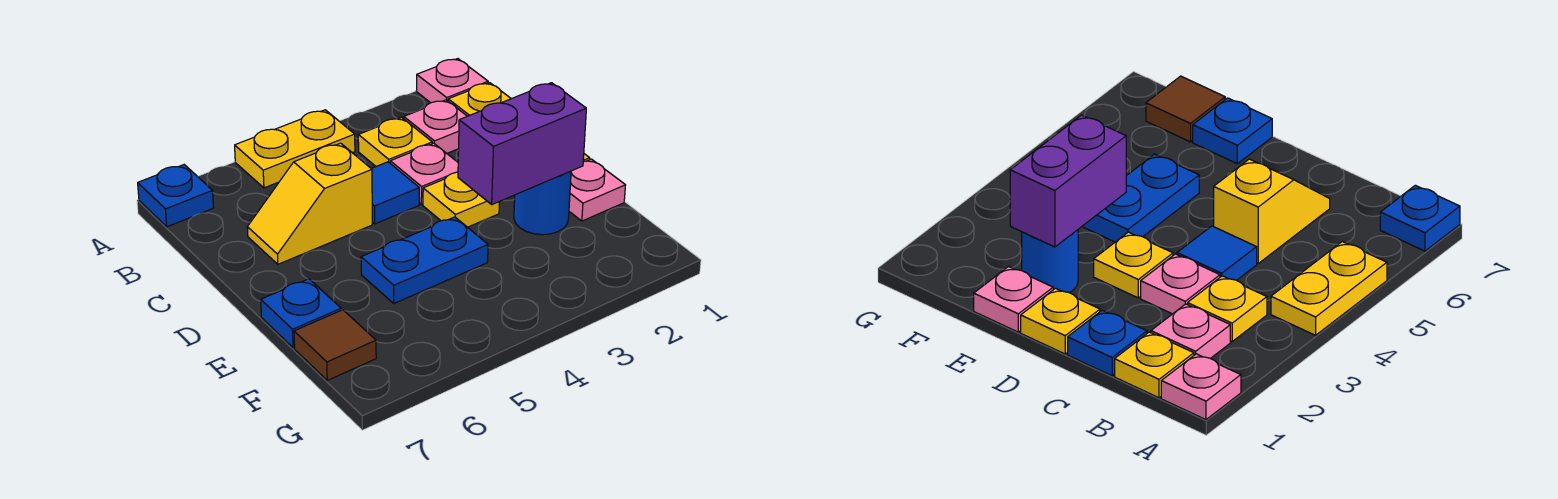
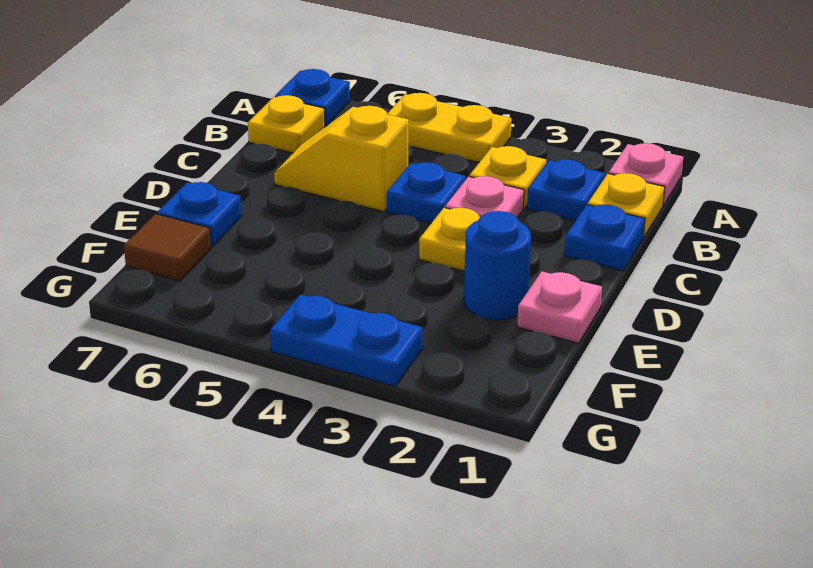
pink plate B2 level 1 -> blue plate B2 level 1
blue tile C4 level 1 -> blue plate C4 level 1
yellow plate D1 level 1 -> yellow plate B7 level 1
purple brick E2:E3 level 2 -> none
blue plate E4:E5 level 1 -> blue plate G3:G4 level 1

